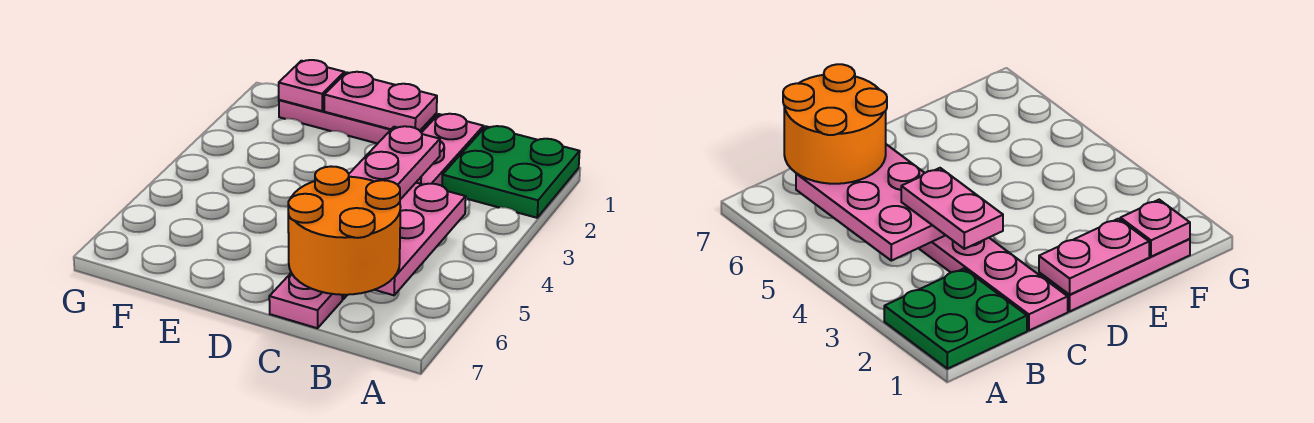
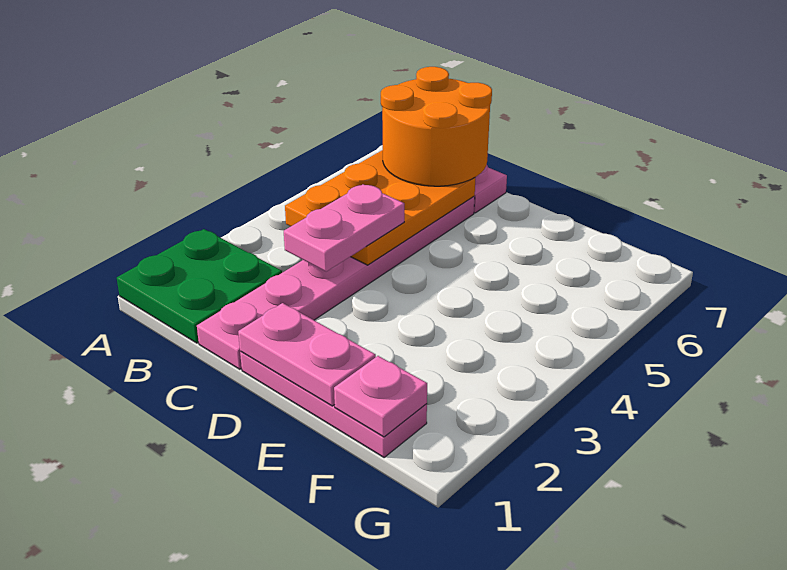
pink plate B4:C6 level 2 -> orange plate B4:C6 level 2

